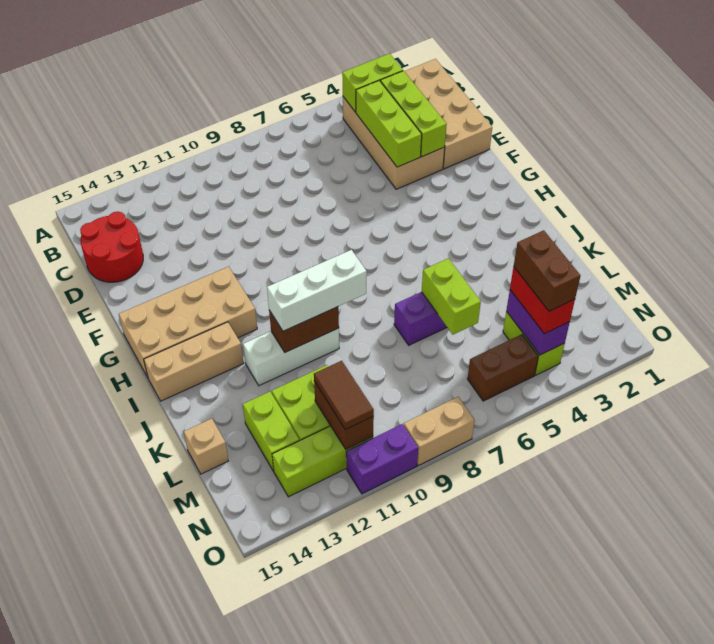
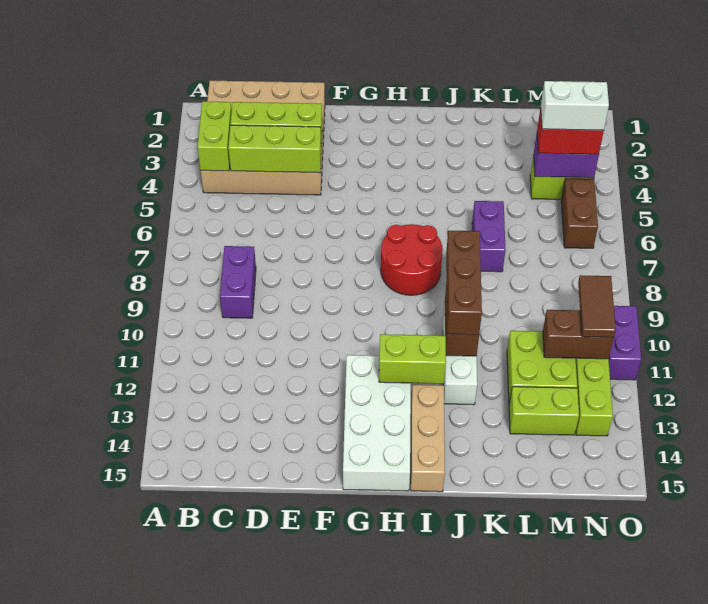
none -> purple brick C8:C9 level 1
red round brick C14:D15 level 1 -> red round brick H7:I8 level 1
tan brick G12:H15 level 1 -> white brick G12:H15 level 1
white brick J9:J11 level 3 -> brown brick J9:J11 level 3
lime brick K6:L6 level 2 -> lime brick H12:I12 level 2
tan brick L15 level 1 -> none
brown brick M4:N4 level 4 -> white brick M4:N4 level 4
brown tile M11:N11 level 3 -> brown tile N10:N11 level 3
tan brick O8:O9 level 1 -> none

